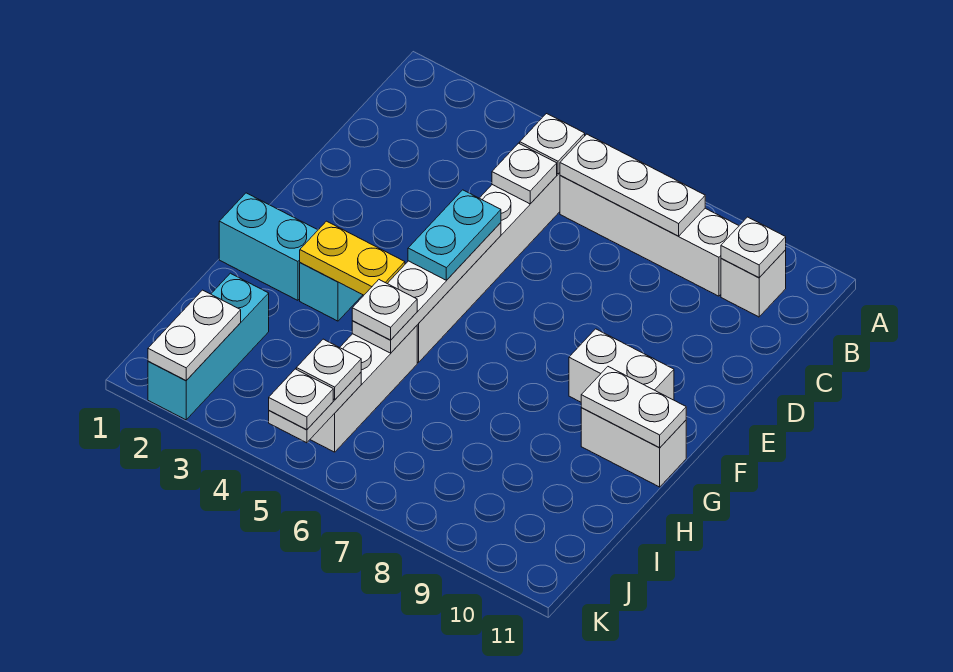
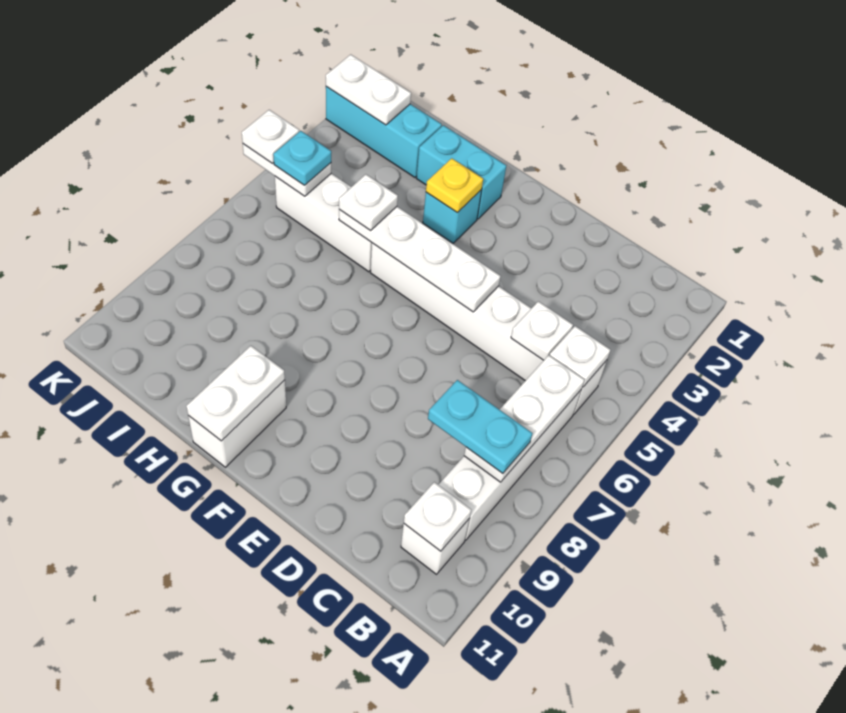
cyan plate E5:F5 level 3 -> cyan plate B8:C8 level 3
white brick F9:F10 level 1 -> none
cyan brick G1:G2 level 1 -> cyan brick G2:H2 level 1
yellow plate G3:G4 level 2 -> yellow plate G3 level 2
white plate J5 level 3 -> cyan plate J5 level 3

